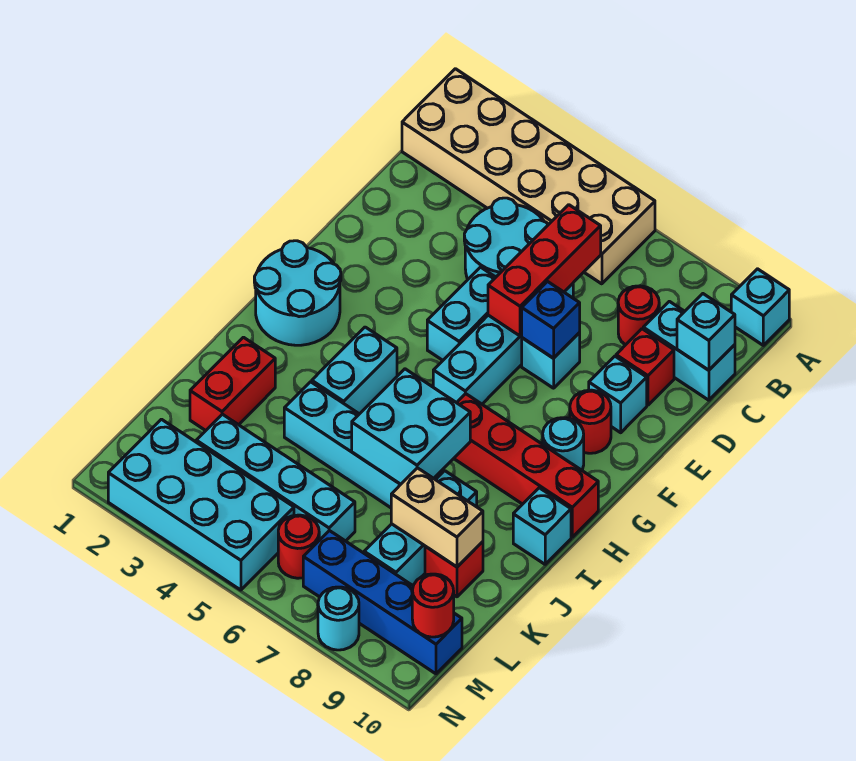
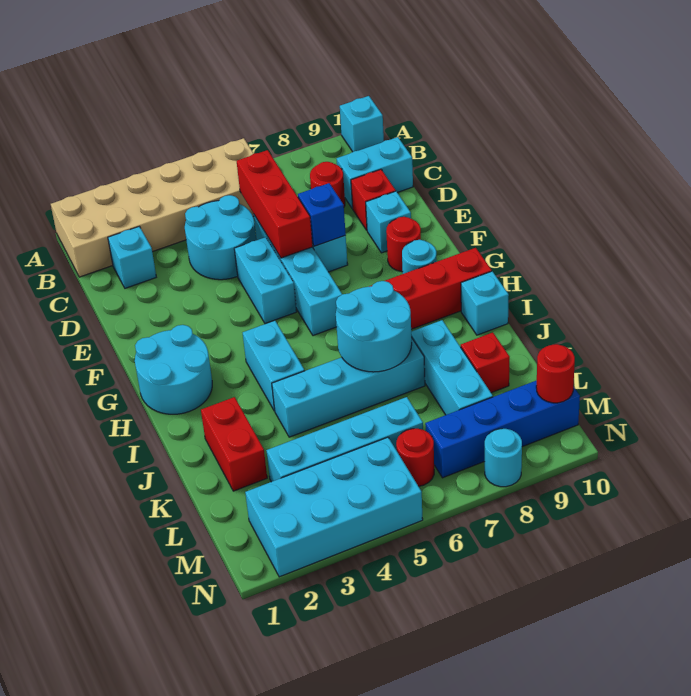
cyan brick C10 level 2 -> cyan brick C2 level 1
cyan brick I6:J7 level 2 -> cyan round brick I6:J7 level 2
tan brick K8:K9 level 2 -> none

